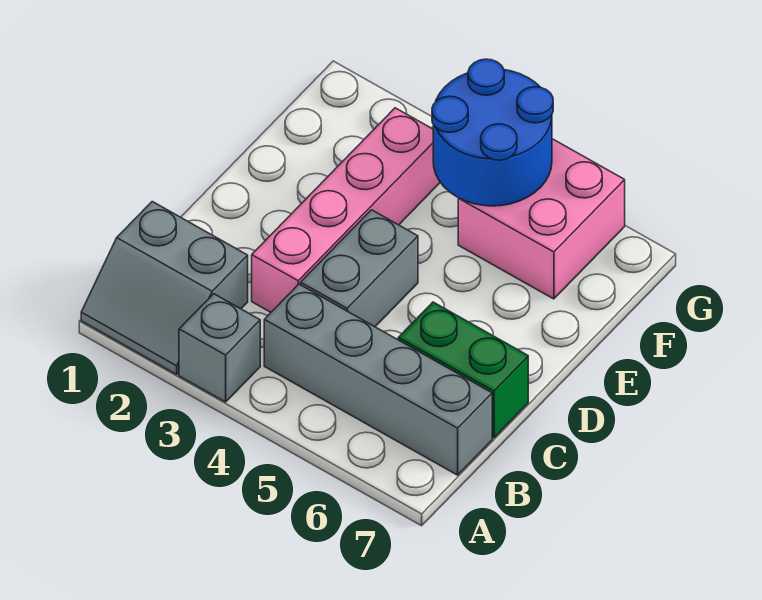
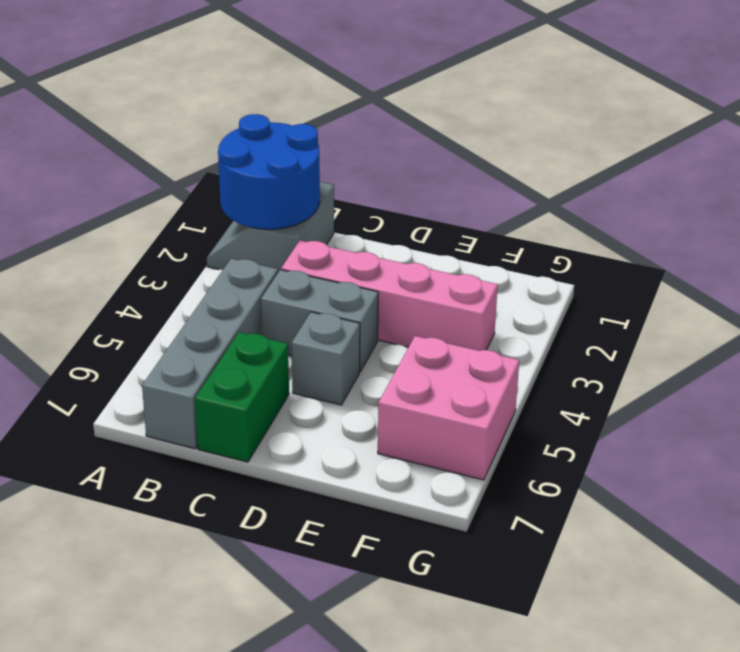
grey brick A3 level 1 -> grey brick D5 level 1
blue round brick F4:G5 level 2 -> blue round brick A1:B2 level 2

